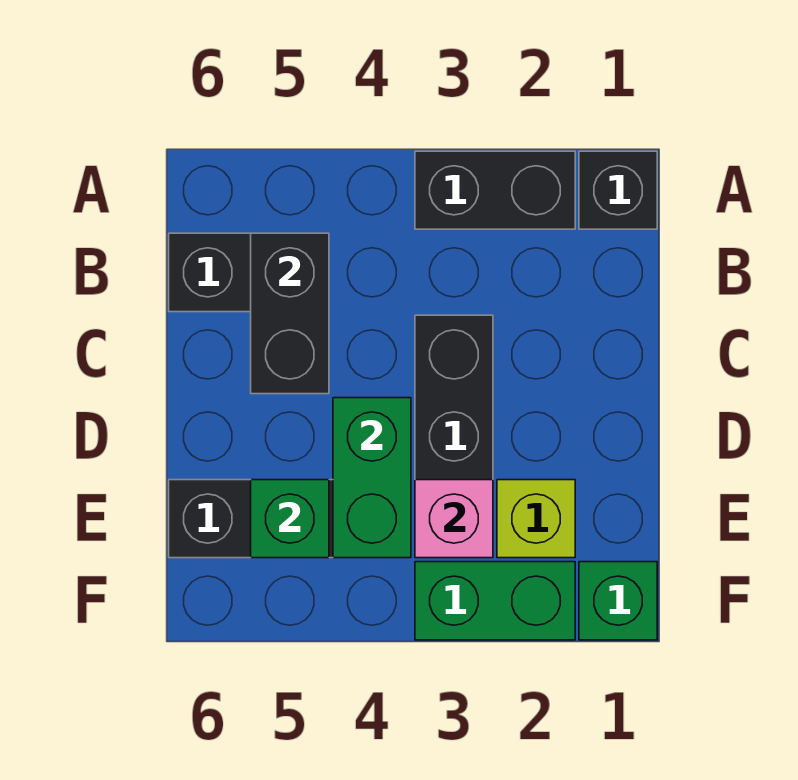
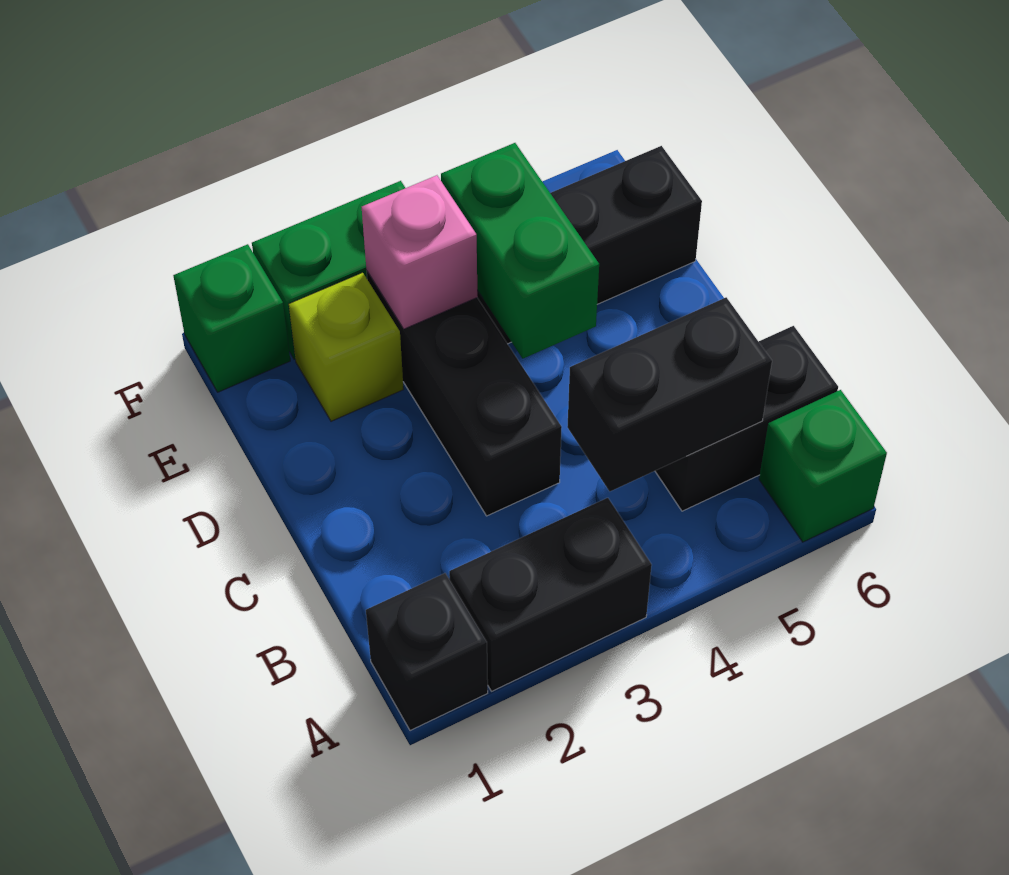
black brick B5:C5 level 2 -> black brick B4:B5 level 2
green brick E5 level 2 -> green brick A6 level 1

